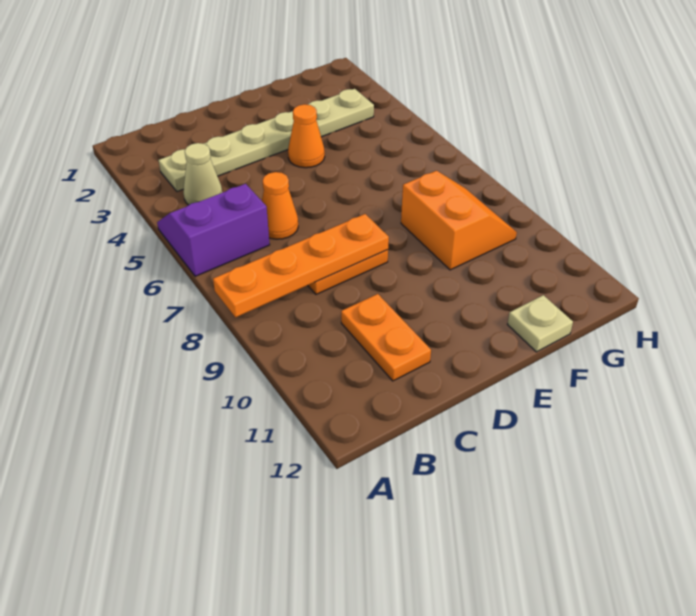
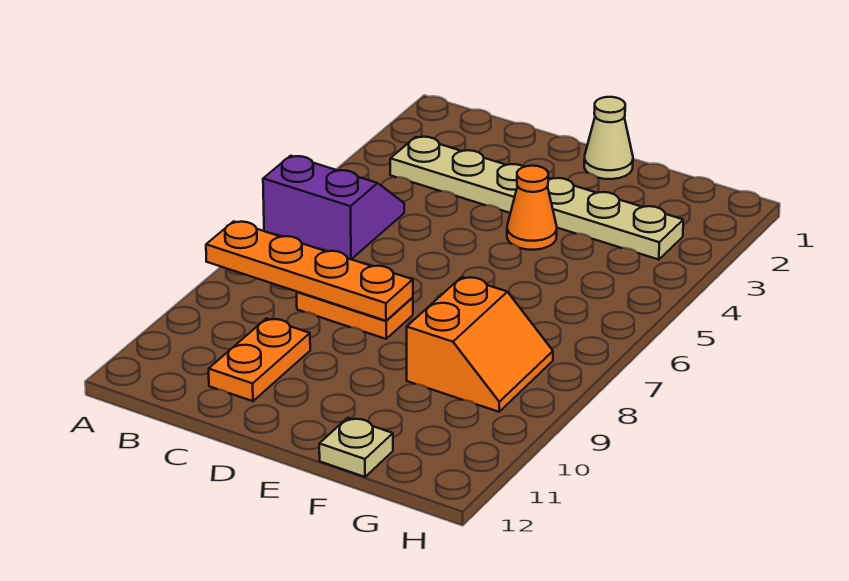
tan cone B4 level 1 -> tan cone E1 level 1
orange cone C6 level 1 -> none

